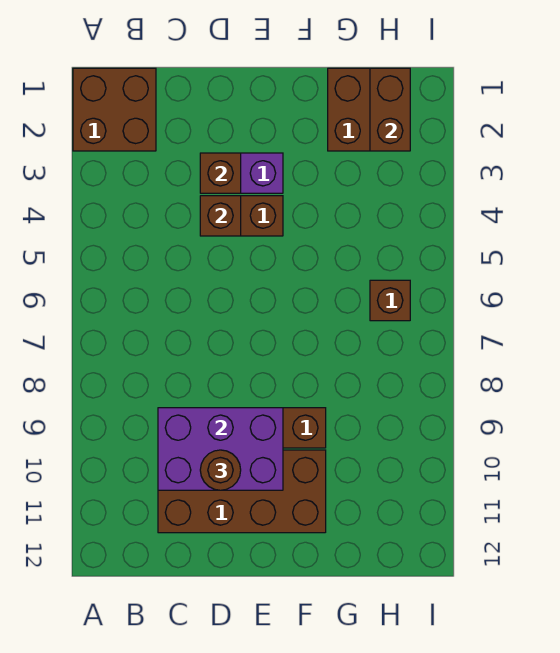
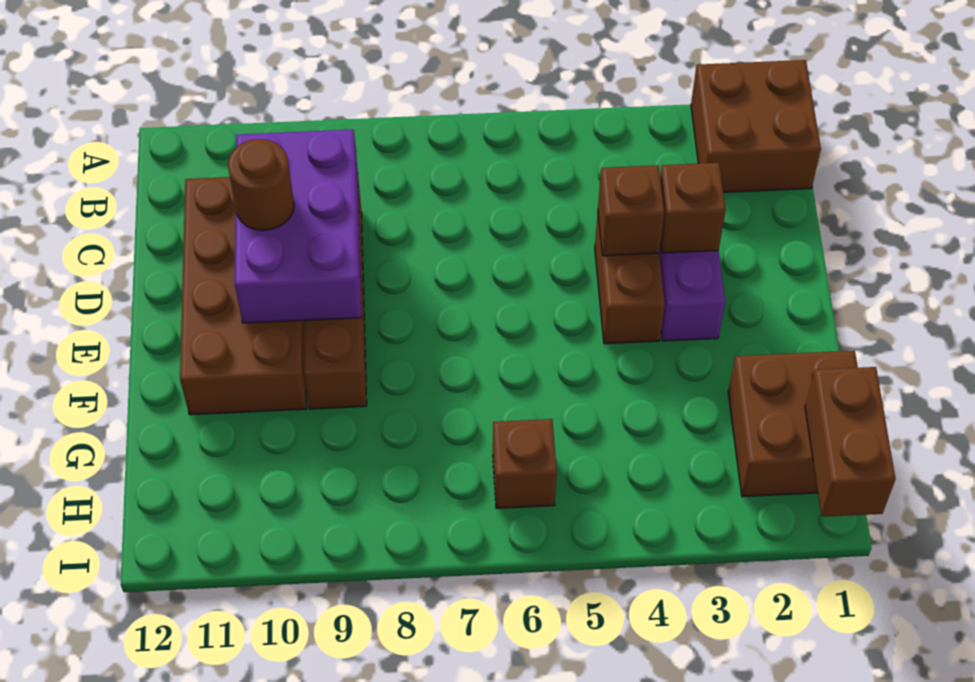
brown brick H1:H2 level 2 -> brown brick H1:I1 level 2

